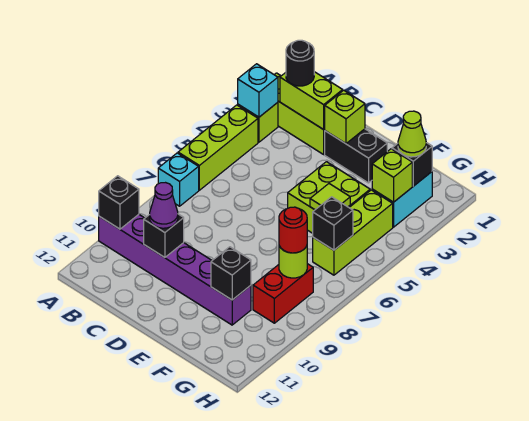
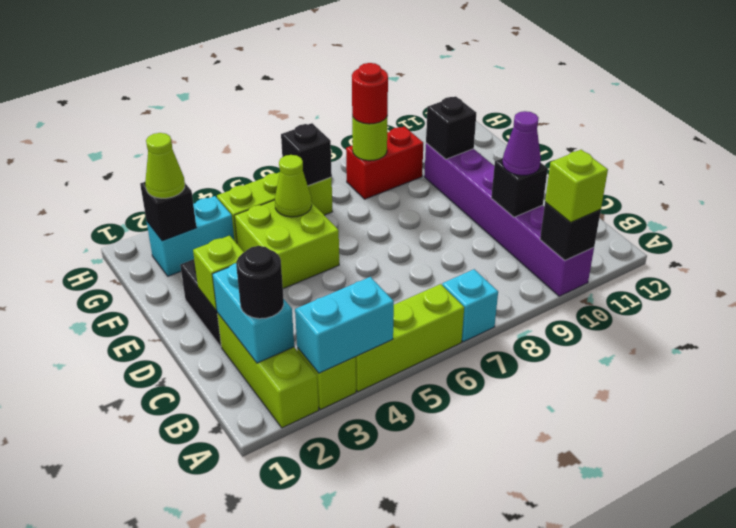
cyan brick A3 level 2 -> cyan brick A3:A4 level 2
lime brick B2:C2 level 2 -> cyan brick B2:C2 level 2
lime tile F5 level 2 -> lime cone F5 level 2
lime brick G3 level 2 -> lime brick A10 level 3

